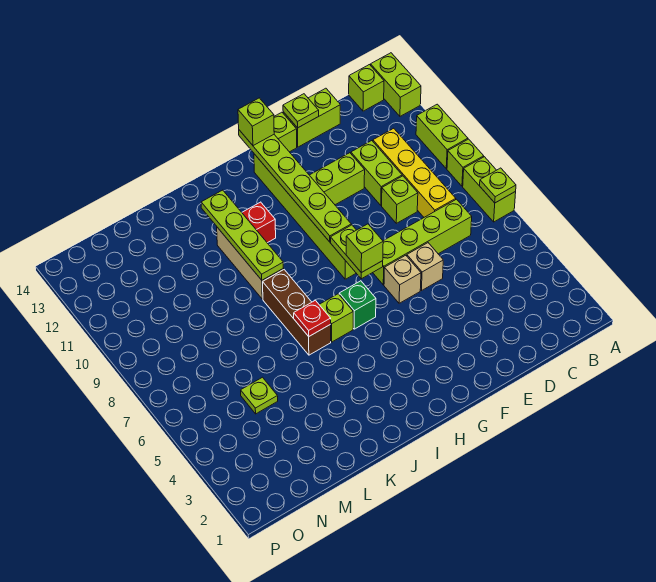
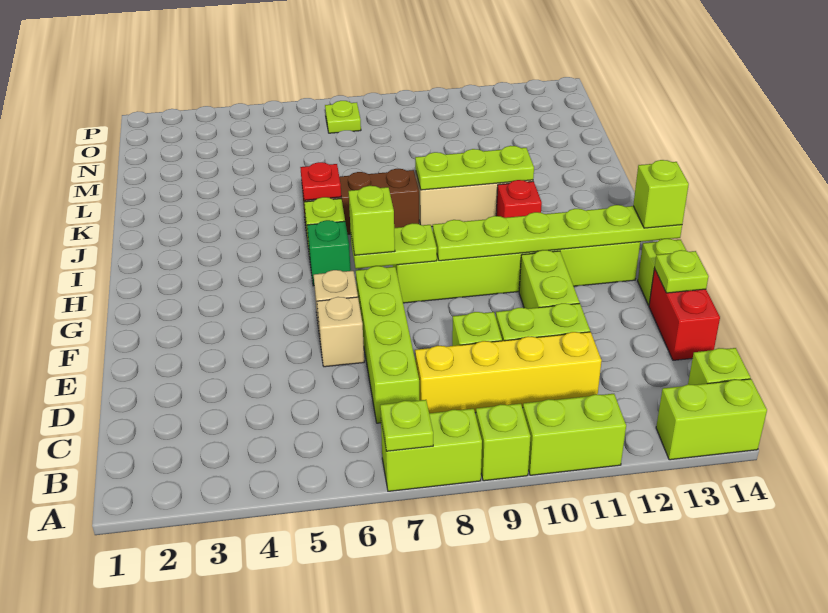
lime brick D14:E14 level 1 -> red brick D14:E14 level 1
lime plate J9:J12 level 2 -> lime plate J9:J11 level 2
lime plate M5 level 1 -> lime plate O7 level 1

